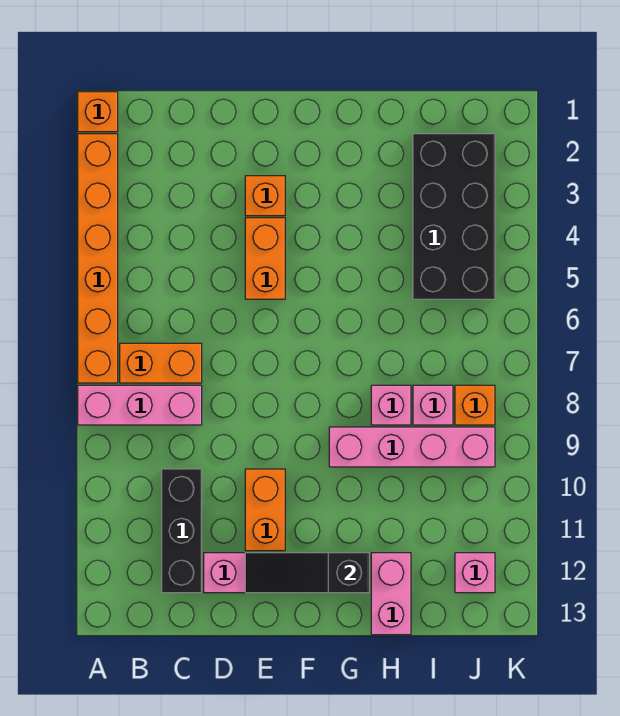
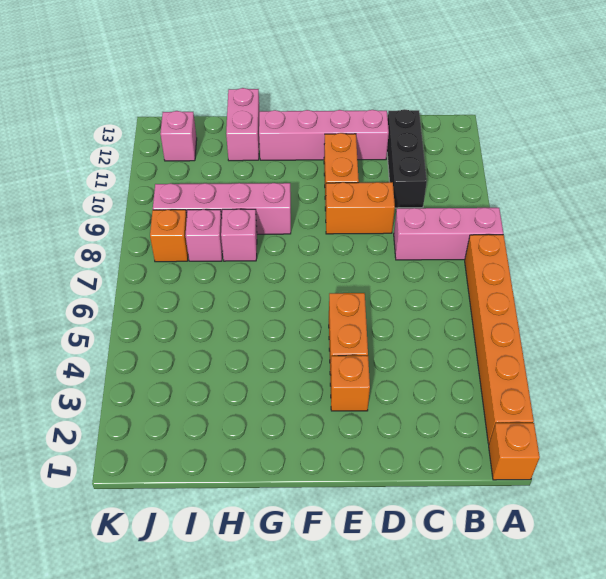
orange brick B7:C7 level 1 -> orange brick D9:E9 level 1
black slope E12:G12 level 2 top G -> none
black brick I2:J5 level 1 -> none

